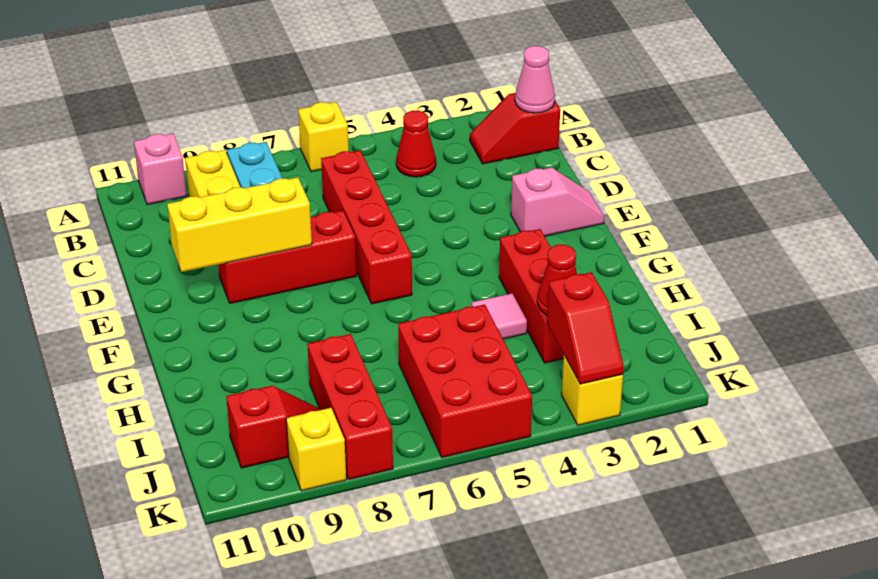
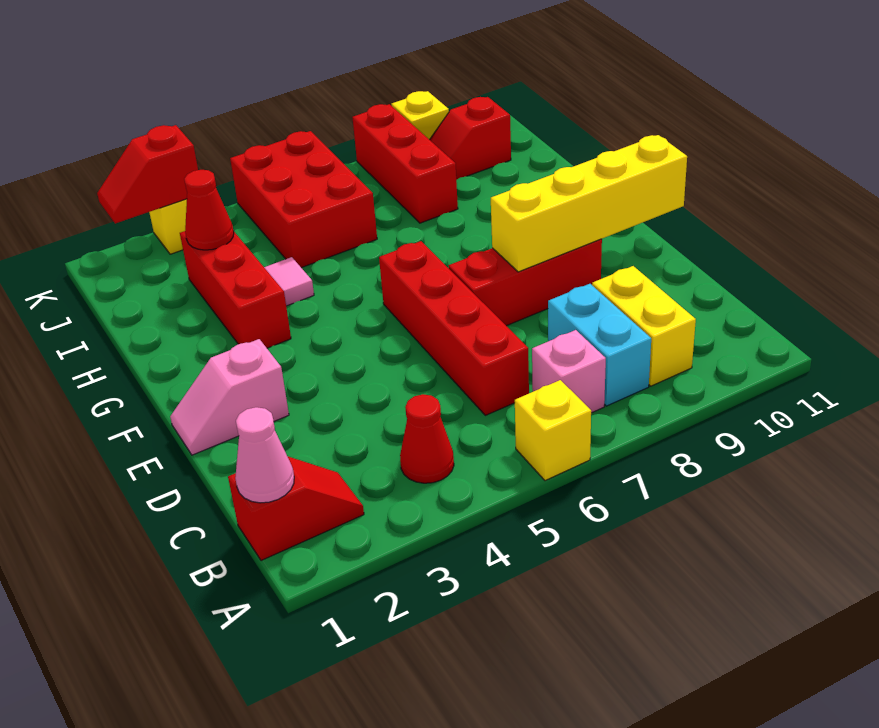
pink brick A10 level 1 -> pink brick B7 level 1
yellow brick E8:E10 level 2 -> yellow brick E8:E11 level 2
red slope J3:K3 level 2 top J -> red slope K2:K3 level 2 top 3

